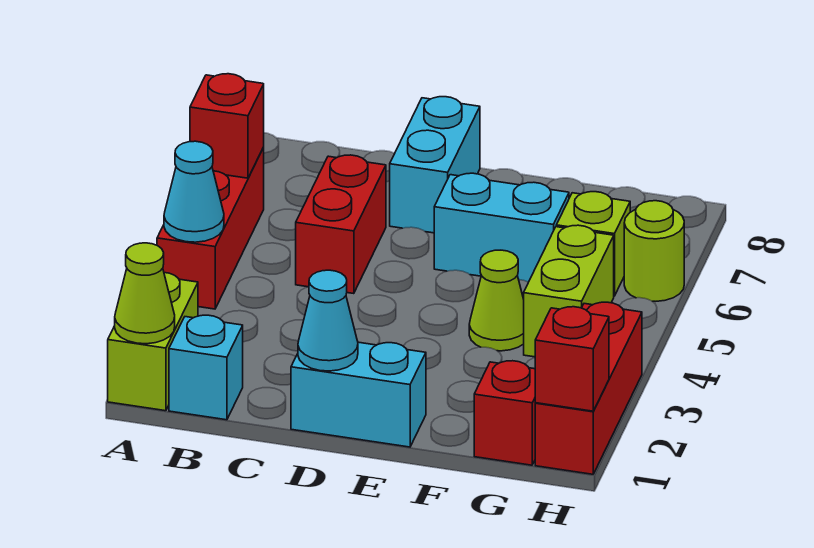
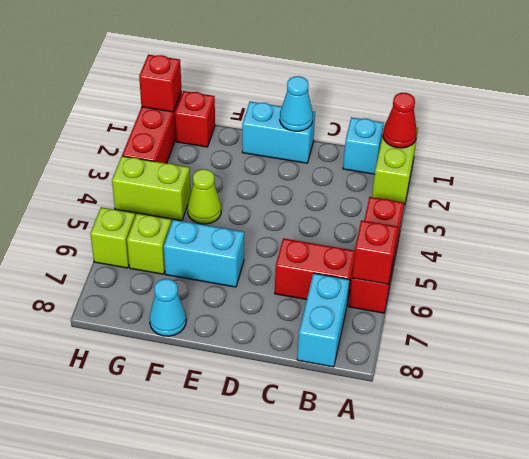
lime cone A1 level 2 -> red cone A1 level 2
cyan cone A4 level 2 -> cyan cone F8 level 1
red brick C5:C6 level 1 -> red brick B6:C6 level 1
cyan brick D7:D8 level 1 -> cyan brick B7:B8 level 1
lime brick G4:G5 level 1 -> lime brick G4:H4 level 1
lime round brick H6 level 1 -> lime brick H6 level 1

